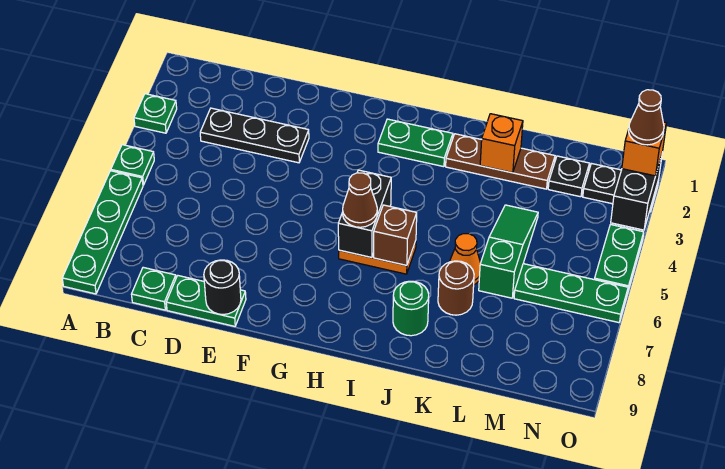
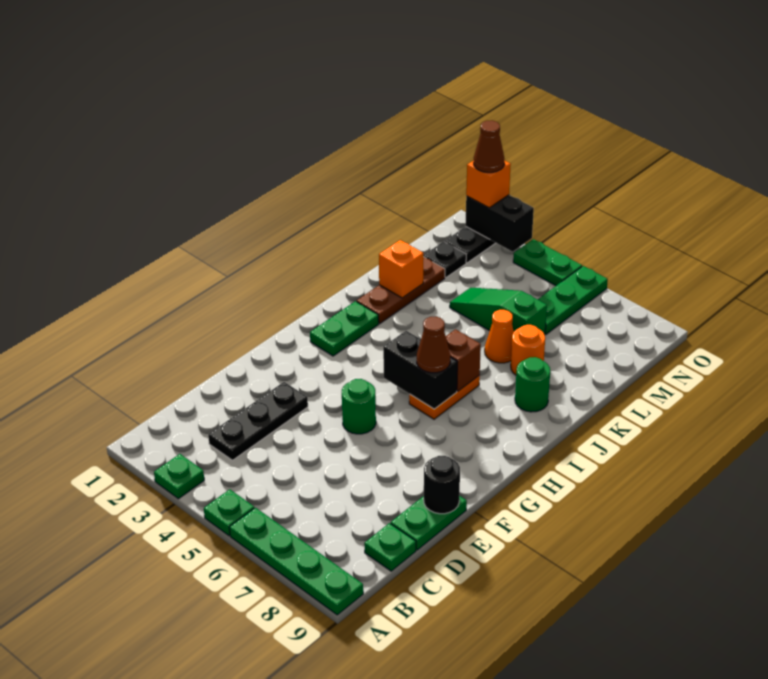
none -> green round brick F5 level 1
brown round brick K7 level 1 -> orange round brick K7 level 1

